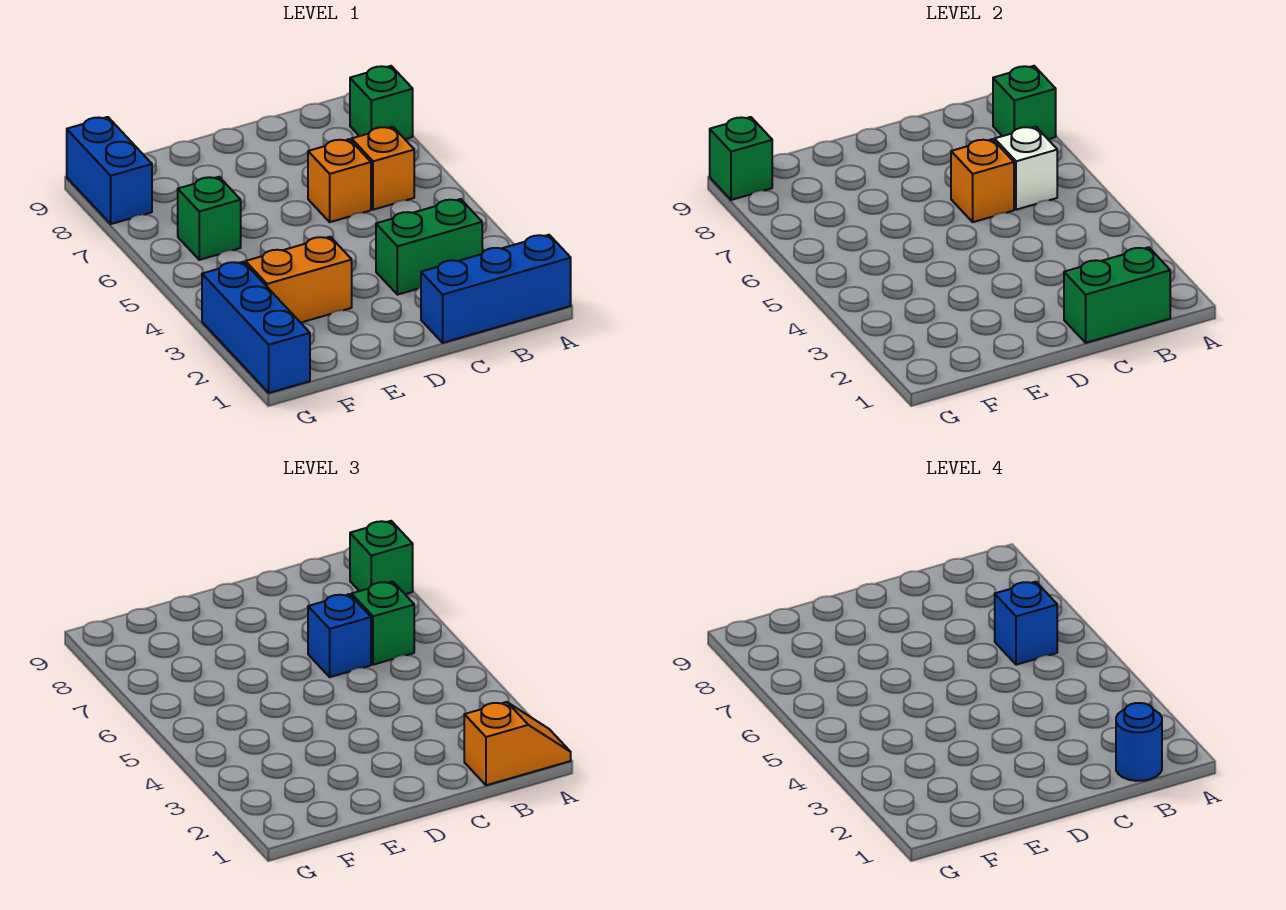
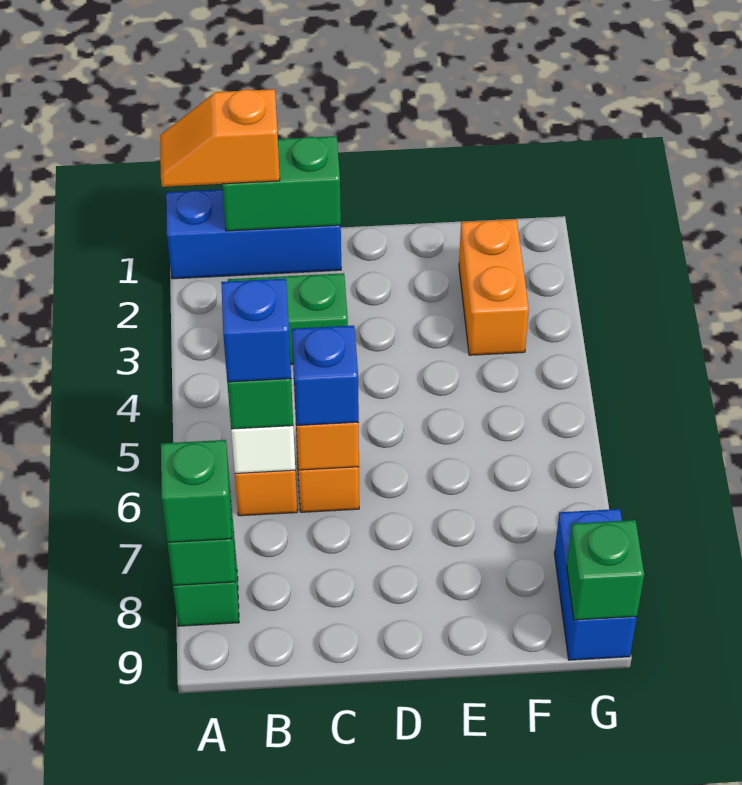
blue round brick B1 level 4 -> none
orange brick E3:F3 level 1 -> orange brick F2:F3 level 1
green brick F6 level 1 -> none
blue brick G1:G3 level 1 -> none

